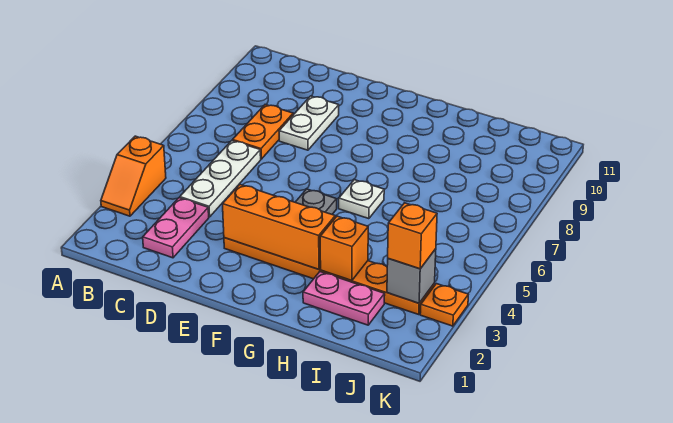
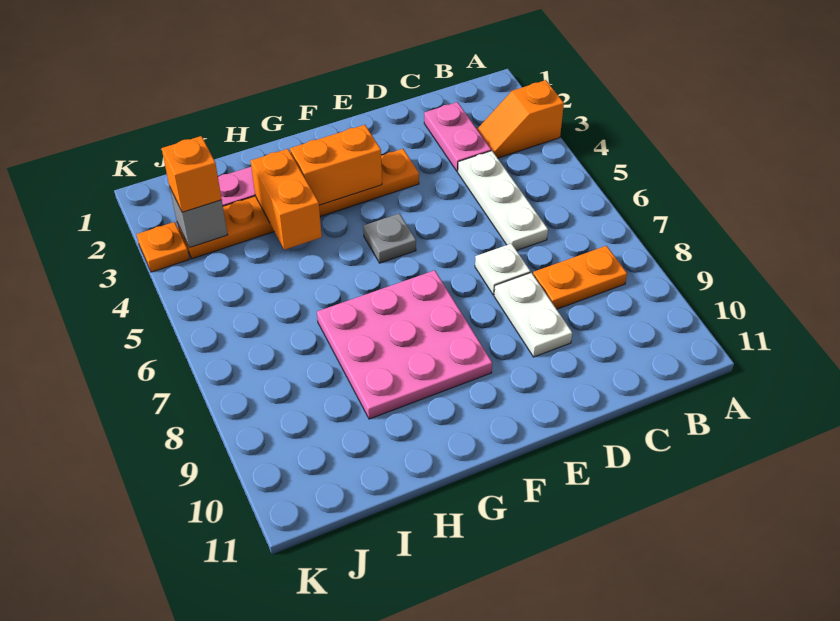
orange slope A3:A4 level 1 top 4 -> orange slope A3:B3 level 1 top A
orange plate C7:C8 level 1 -> orange plate B8:C8 level 1
orange brick E3:G3 level 2 -> orange brick F3:G3 level 2
none -> pink plate F7:H9 level 1
white plate G6 level 1 -> white plate D7 level 1
orange brick H3 level 2 -> orange brick H3:H4 level 2

